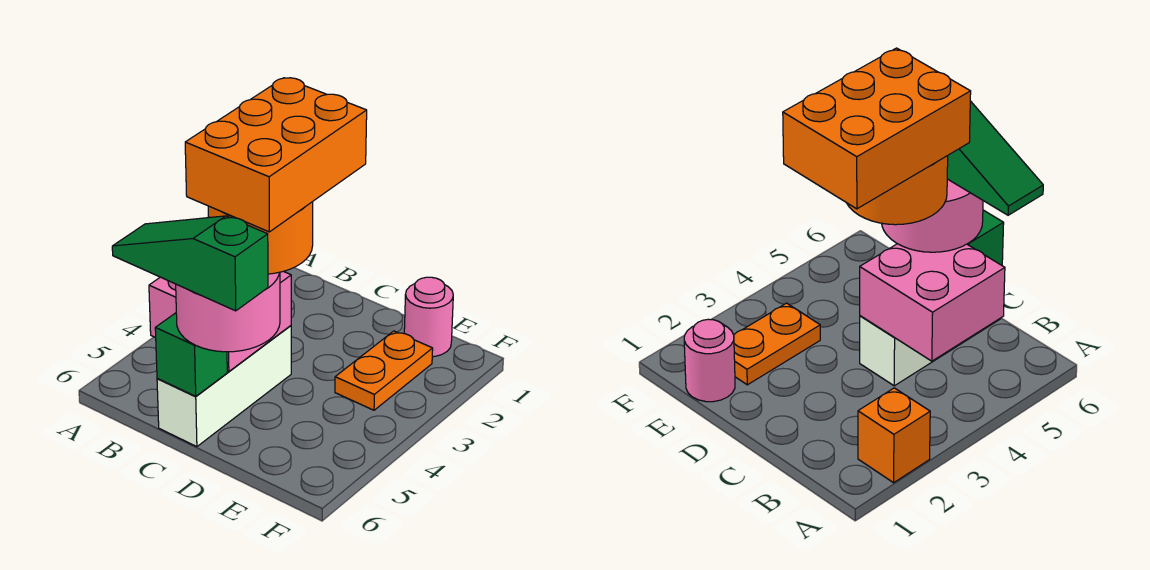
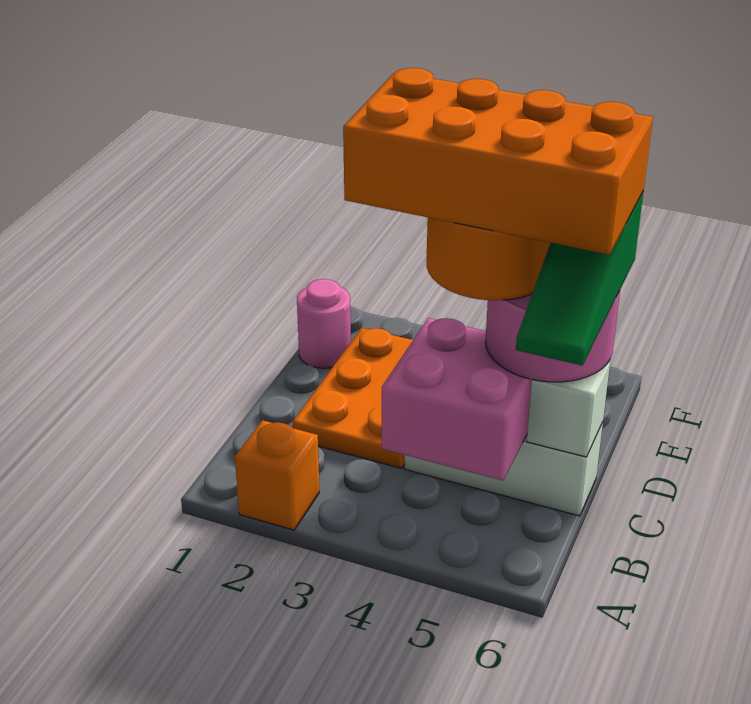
orange brick C3:D5 level 5 -> orange brick C3:D6 level 5
green brick C6 level 2 -> white brick C6 level 2
orange plate E2:E3 level 1 -> orange plate C2:E3 level 1

